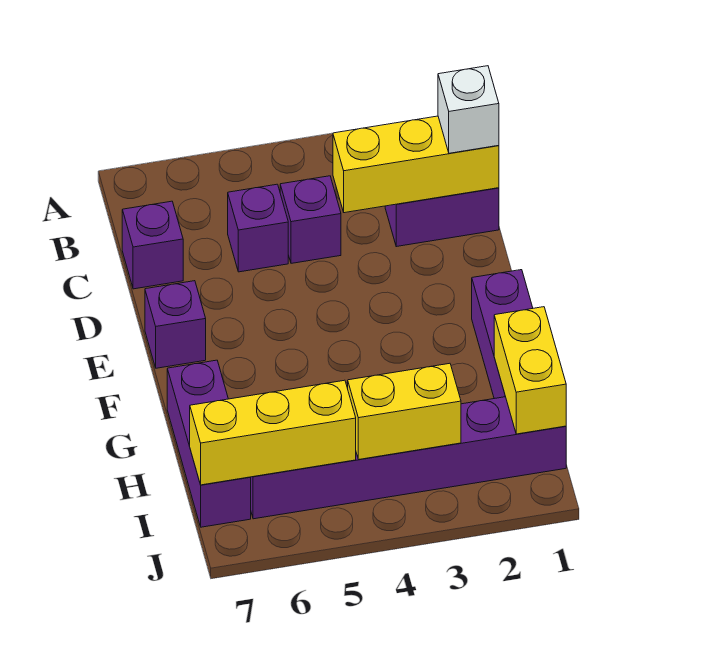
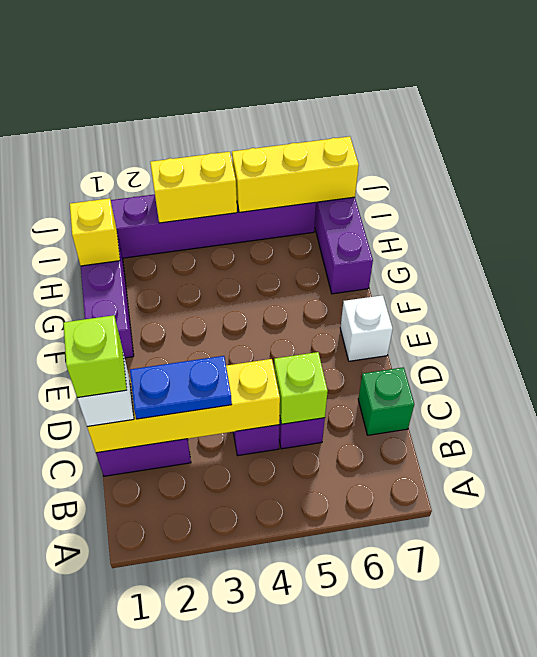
yellow brick C1:C3 level 2 -> yellow brick C1:C4 level 2
none -> lime brick C1 level 4
none -> blue plate C2:C3 level 3
none -> lime brick C5 level 2
purple brick C7 level 1 -> green brick C7 level 1
purple brick E7 level 1 -> white brick E7 level 1
yellow brick H1:I1 level 2 -> yellow brick H1 level 2

